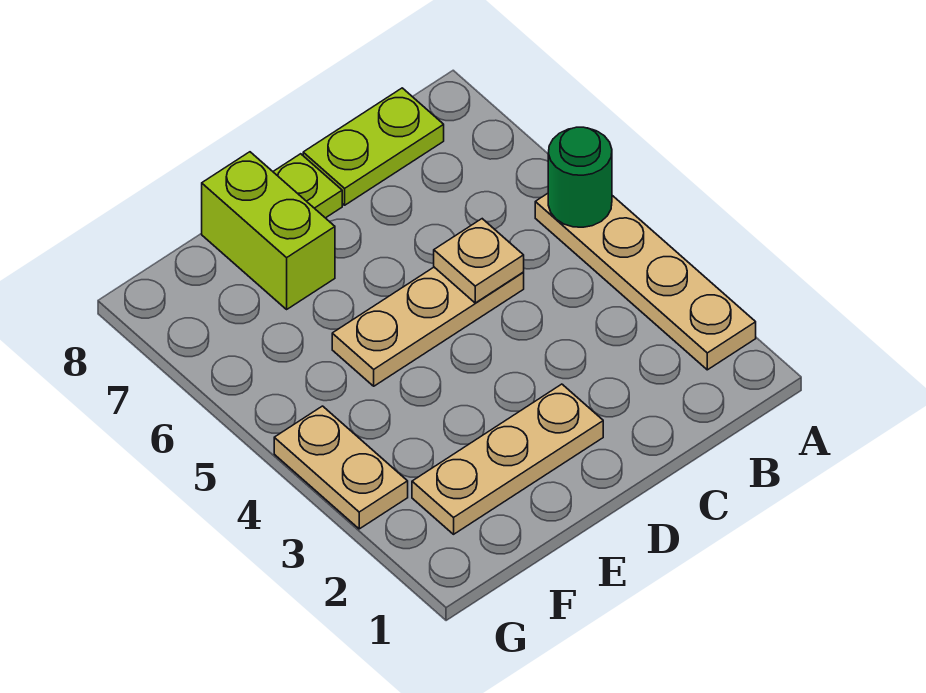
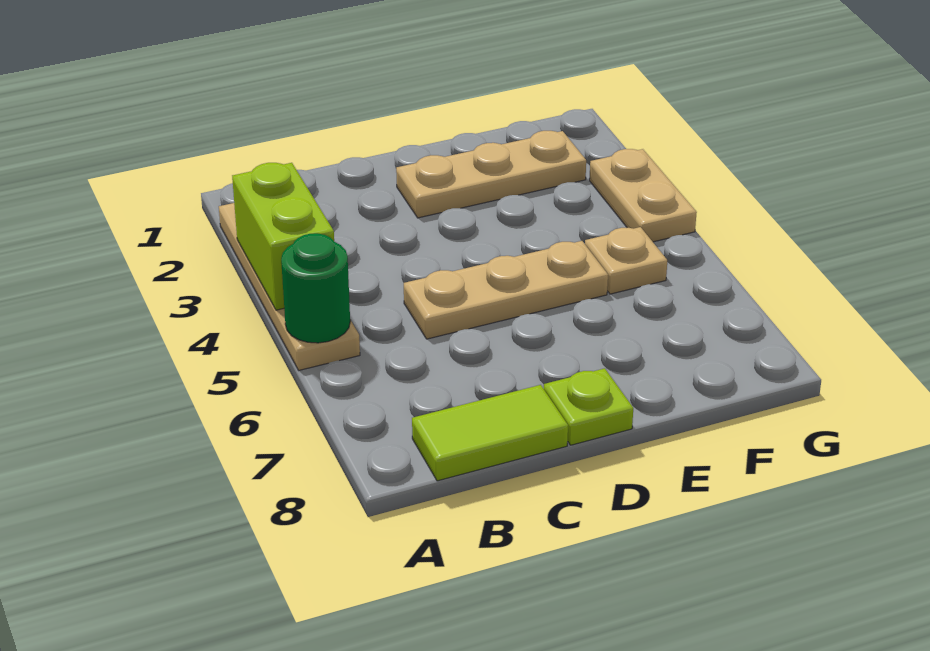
lime plate B8:C8 level 1 -> lime tile B8:C8 level 1
tan plate C5 level 2 -> tan plate F5 level 1
lime brick E7:E8 level 1 -> lime brick A3:A4 level 2

